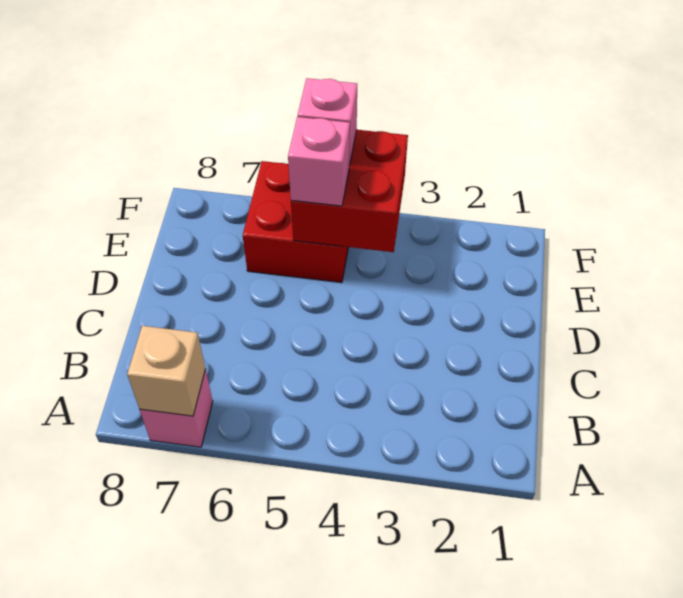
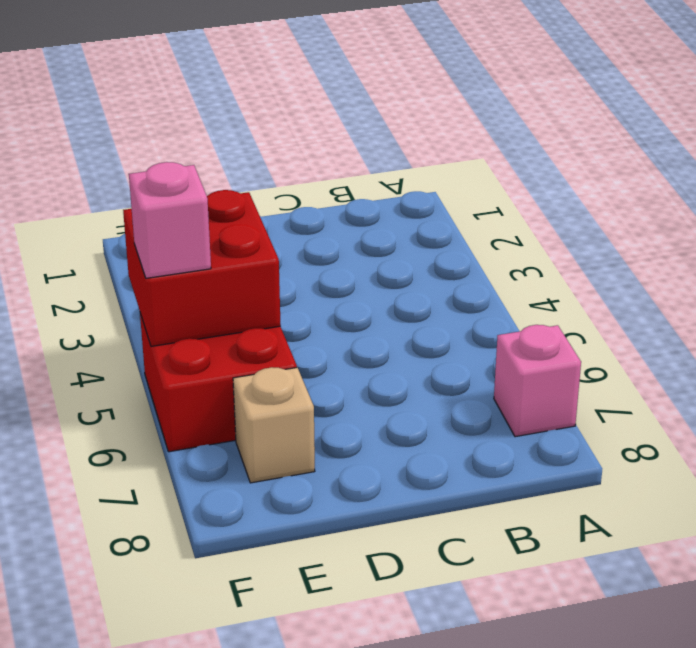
tan brick A7 level 2 -> tan brick E7 level 1
pink brick E5 level 3 -> none

